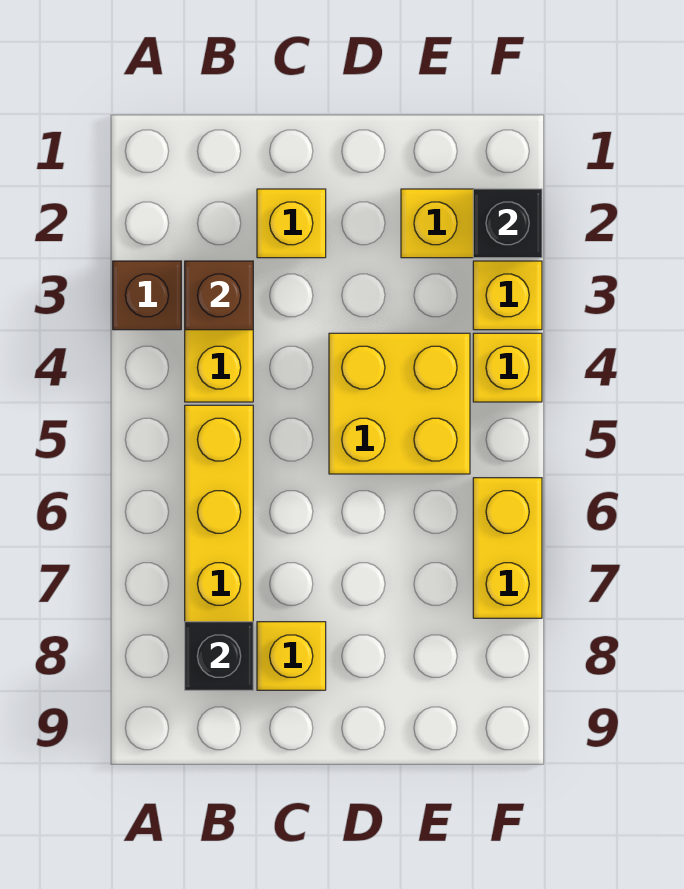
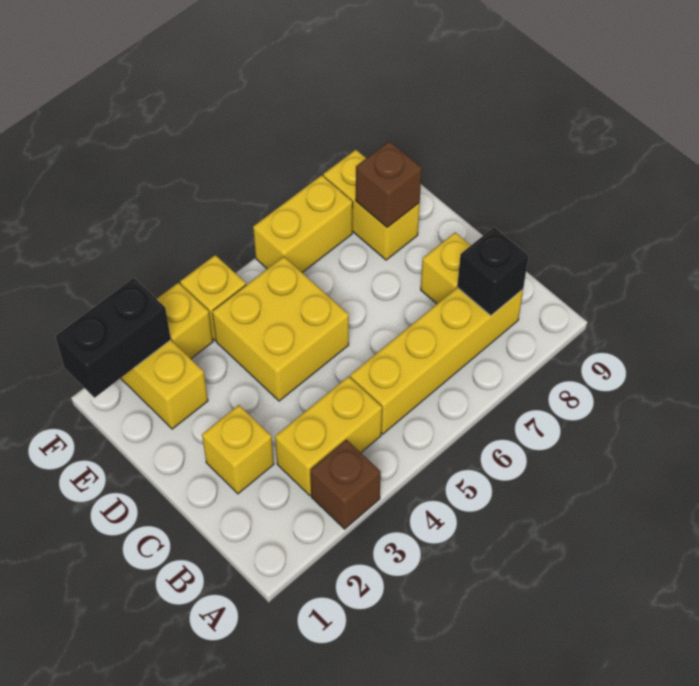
brown brick B3 level 2 -> brown brick E8 level 2
none -> yellow brick E8:F8 level 1
black brick F2 level 2 -> black brick F1:F2 level 2

